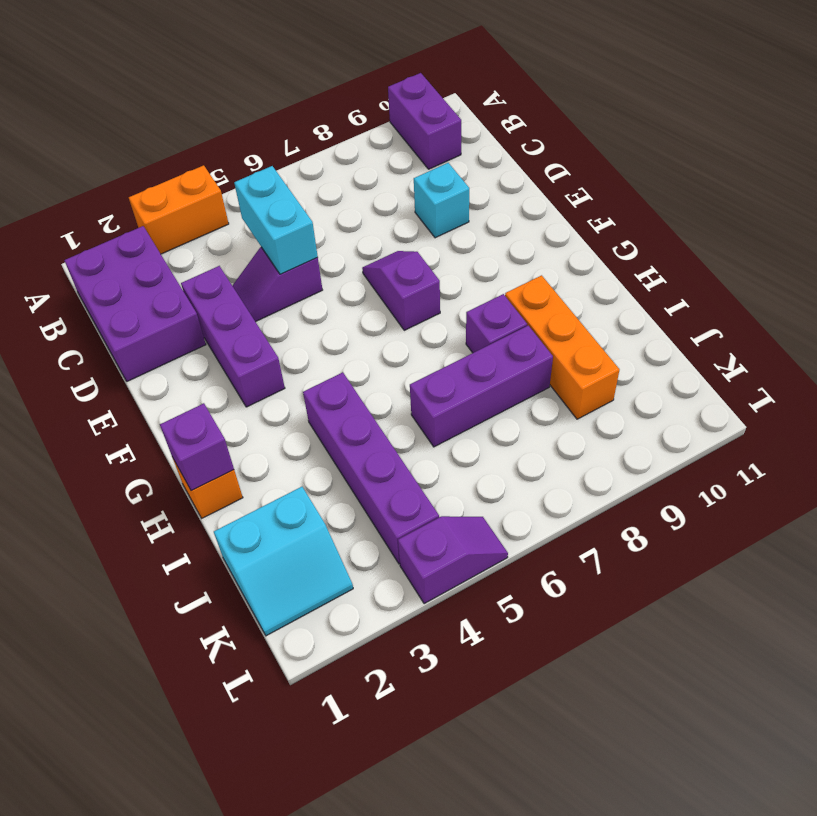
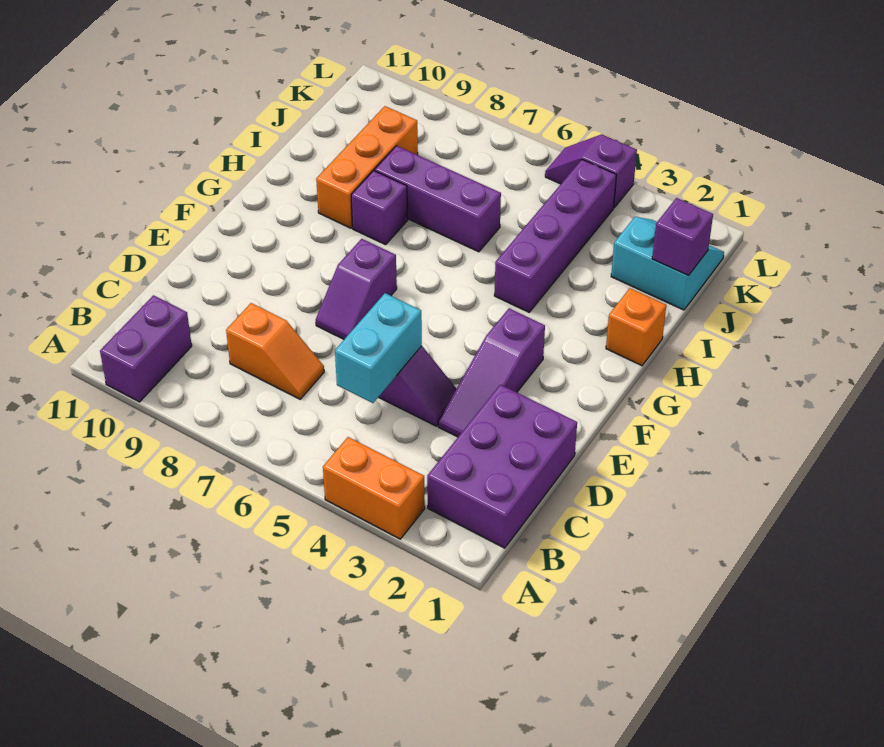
none -> orange slope C7:C8 level 1 top 8
purple brick D3:F3 level 1 -> purple slope D3:F3 level 1 top F
cyan brick D9 level 1 -> none
purple brick H1 level 2 -> purple brick J1 level 2

